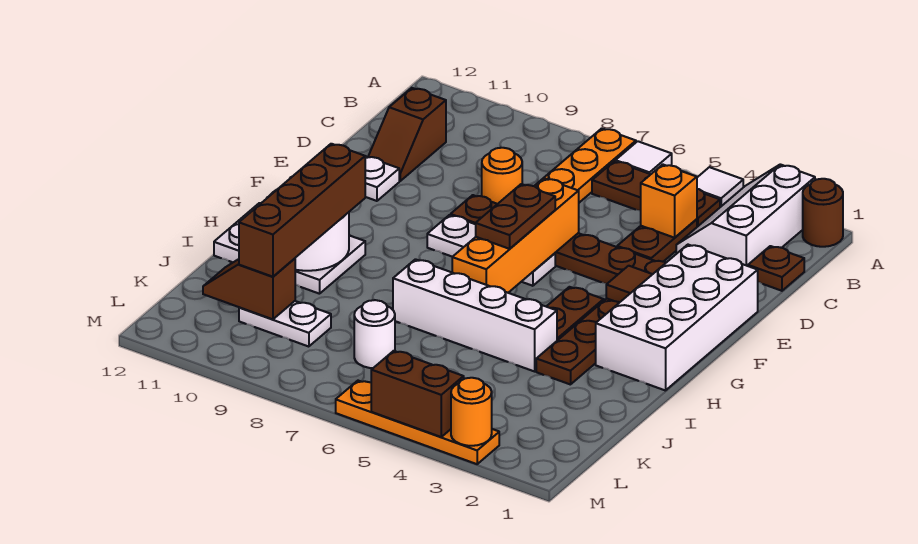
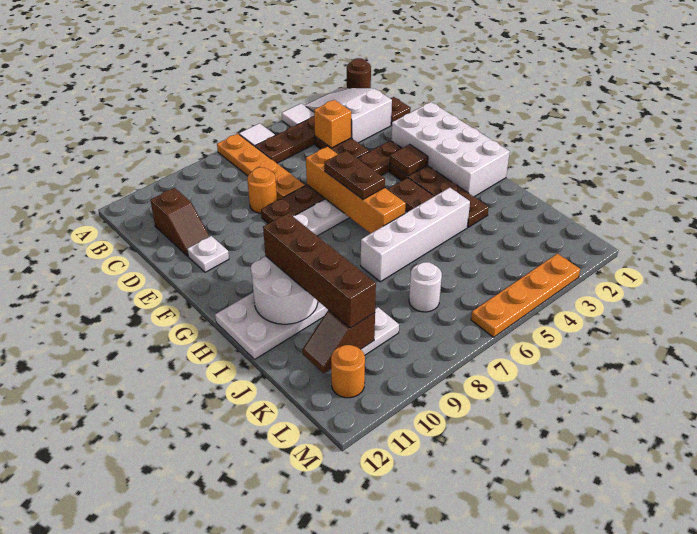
white slope A2:C3 level 1 top 2 -> white slope A2:C3 level 1 top C
orange round brick M3 level 2 -> orange round brick L11 level 1
brown brick M4:M5 level 2 -> none

